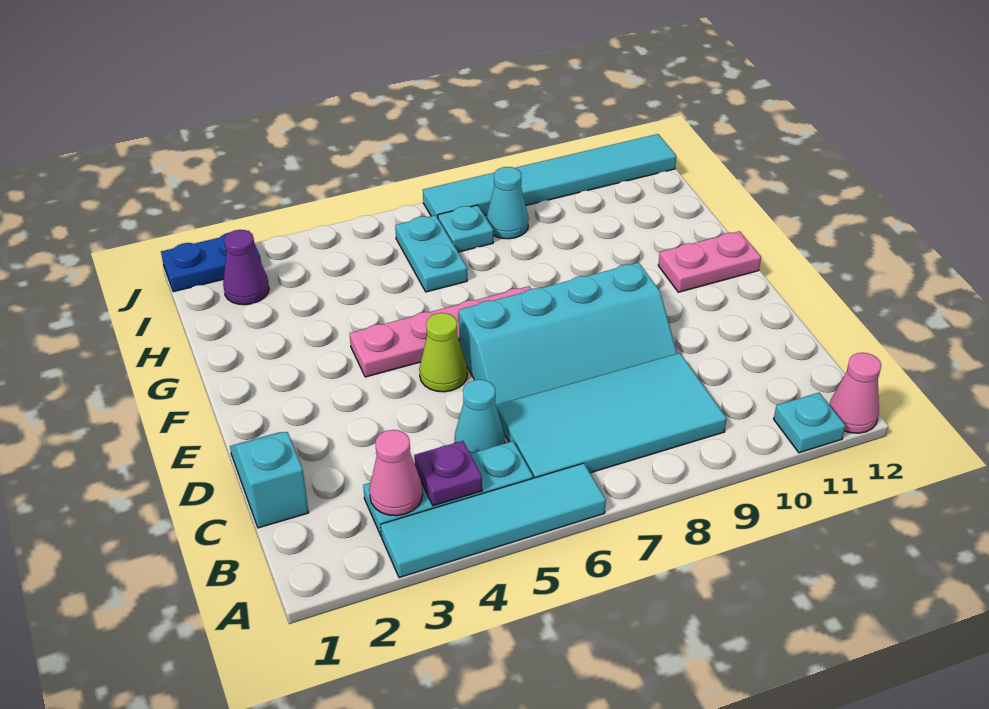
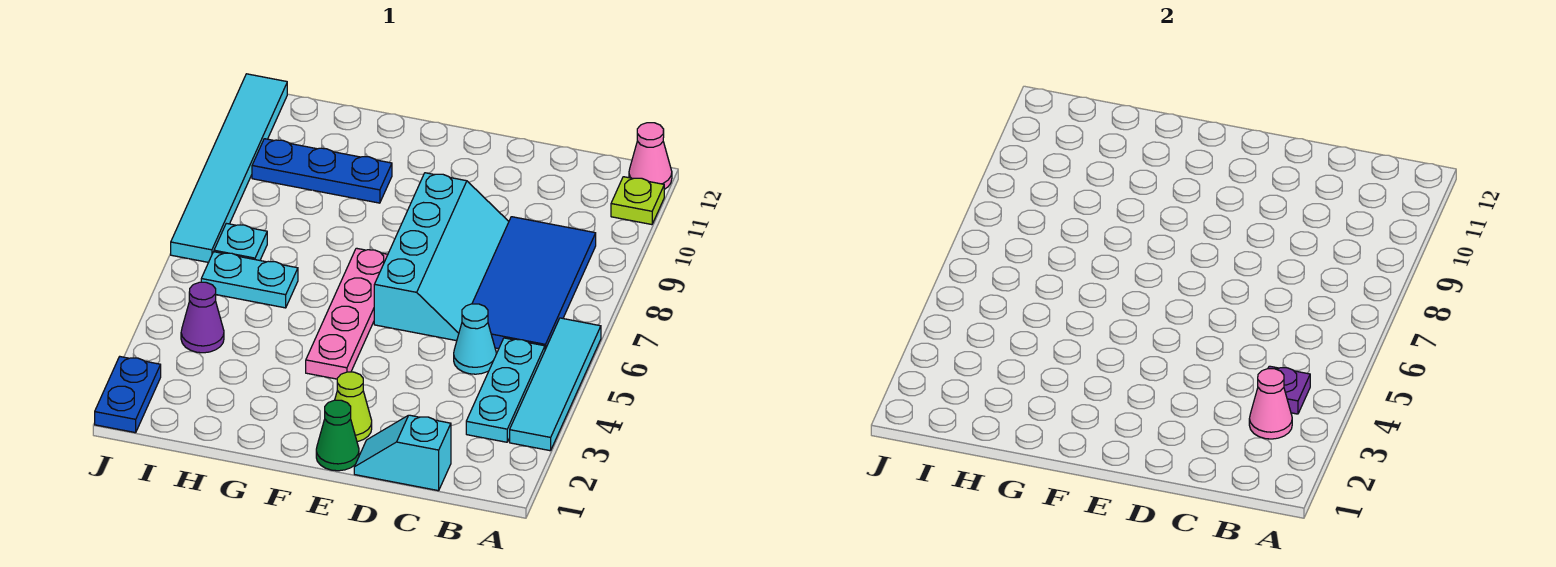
cyan plate A11 level 1 -> lime plate A11 level 1
cyan tile B6:C9 level 1 -> blue tile B6:C9 level 1
none -> green cone E1 level 1
lime cone E5 level 1 -> lime cone E2 level 1
pink plate F11:F12 level 1 -> none
none -> blue plate G10:I10 level 1
purple cone I2 level 1 -> purple cone I4 level 1
cyan cone I8 level 1 -> none

